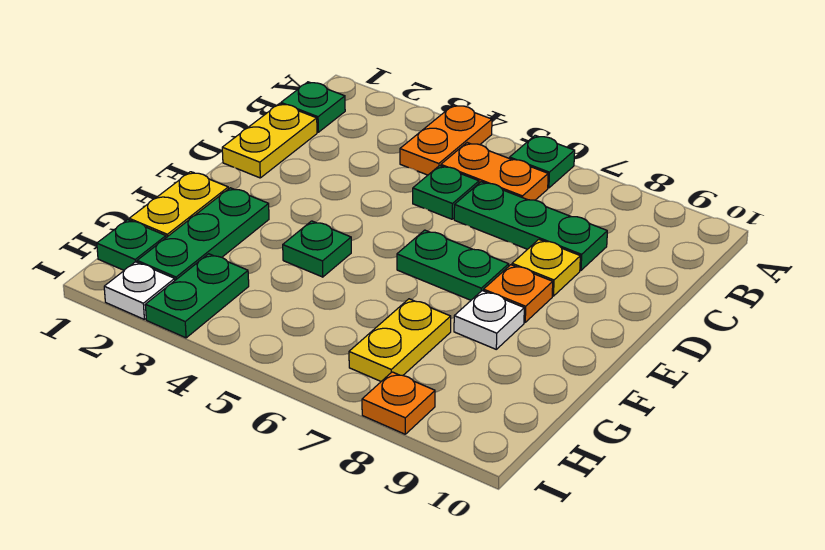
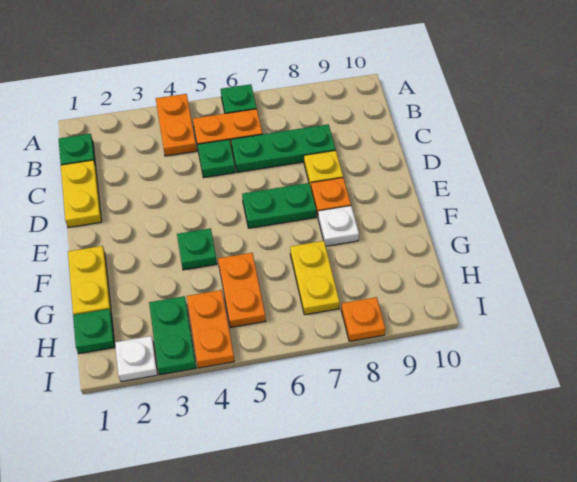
green plate F2:H2 level 1 -> none
none -> orange plate G5:H5 level 1
none -> orange plate H4:I4 level 1

